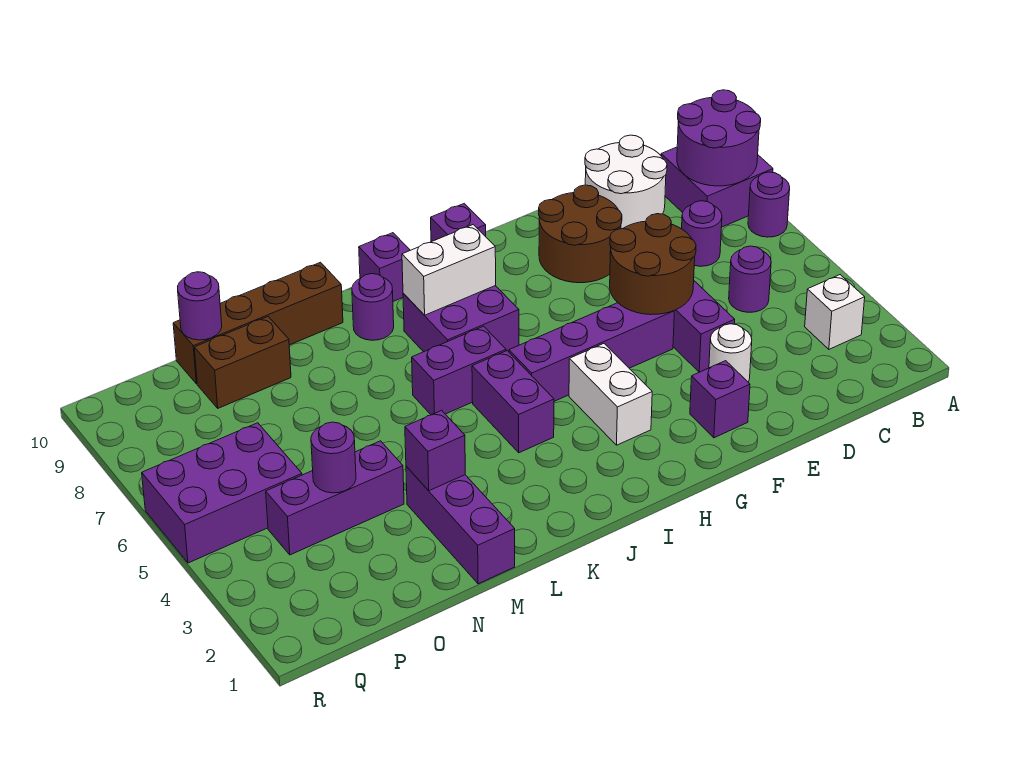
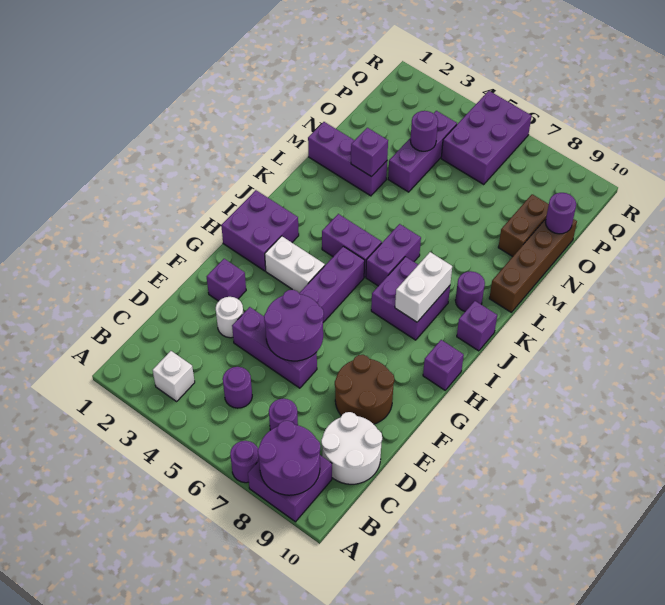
brown round brick E5:F6 level 2 -> purple round brick E5:F6 level 2
none -> purple brick H1:I2 level 1

